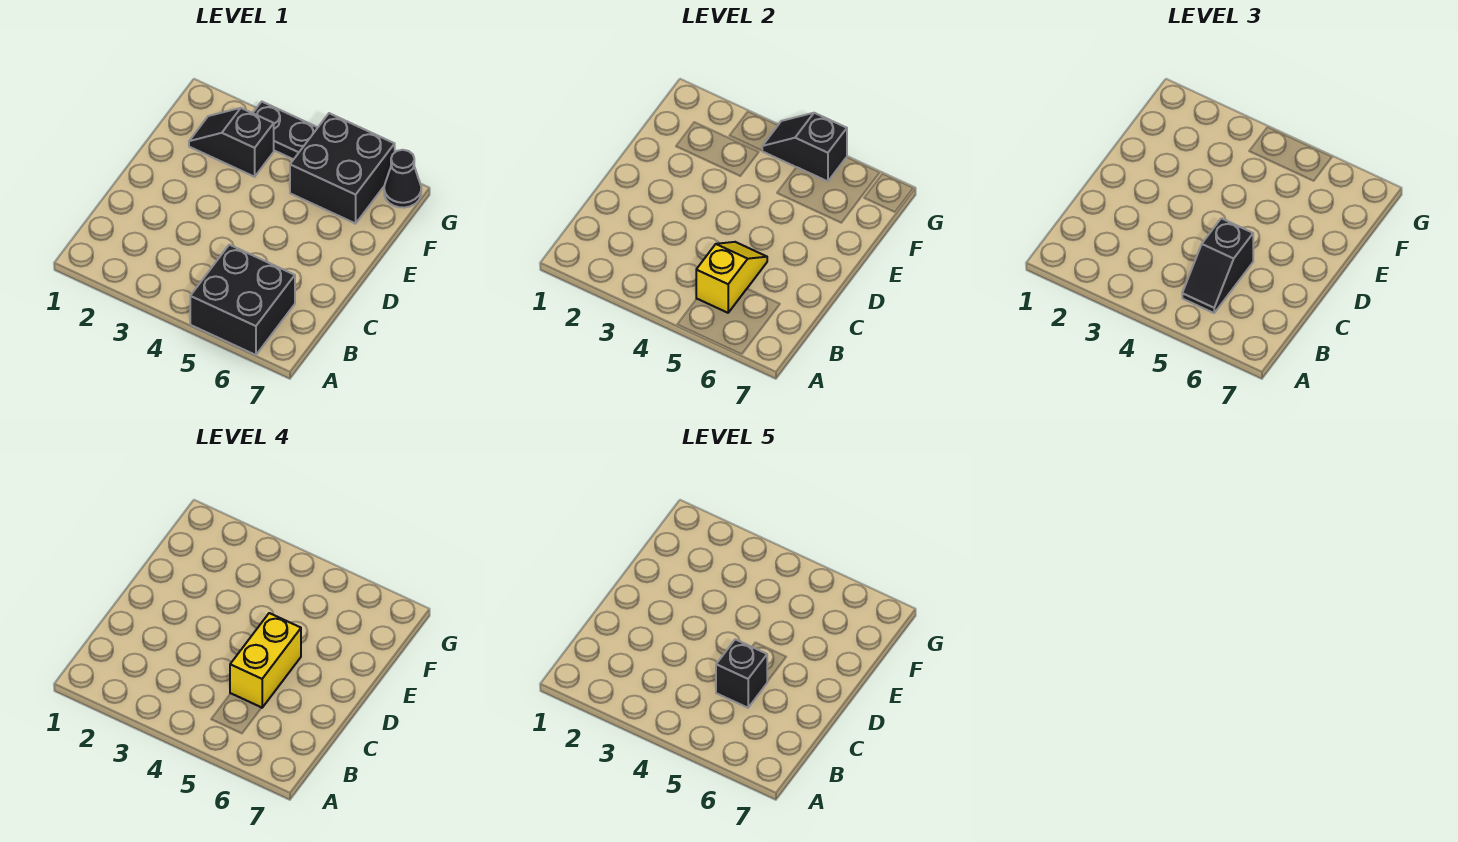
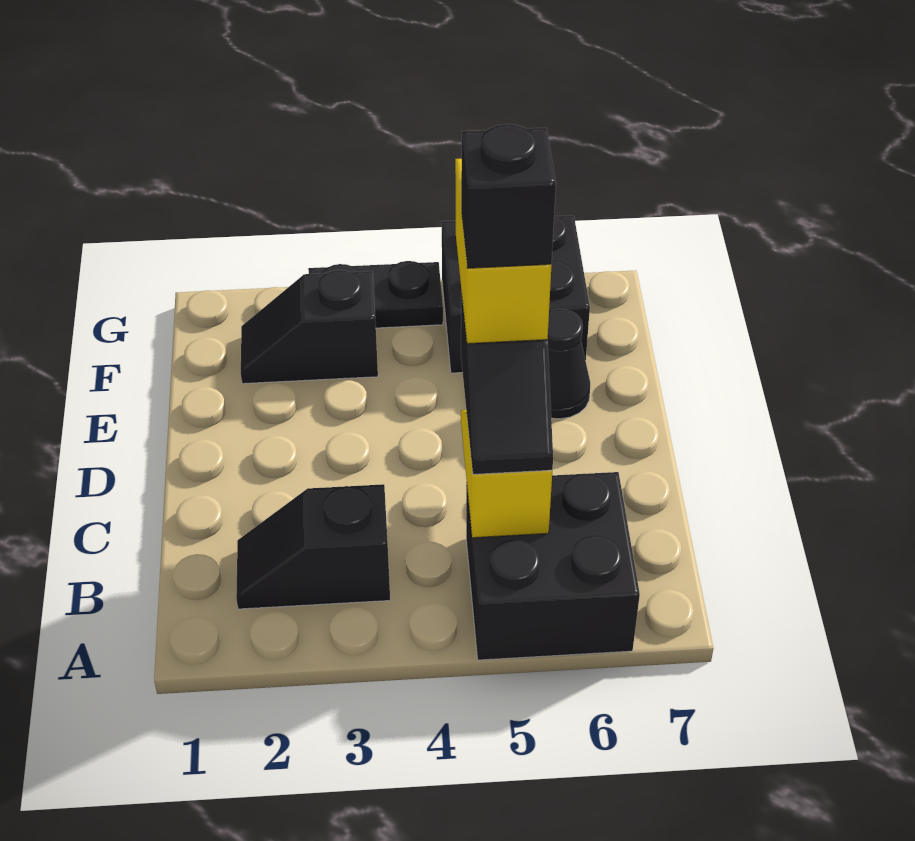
black slope G4:G5 level 2 top 5 -> black slope B2:B3 level 1 top 3
black cone G7 level 1 -> black cone E6 level 1

